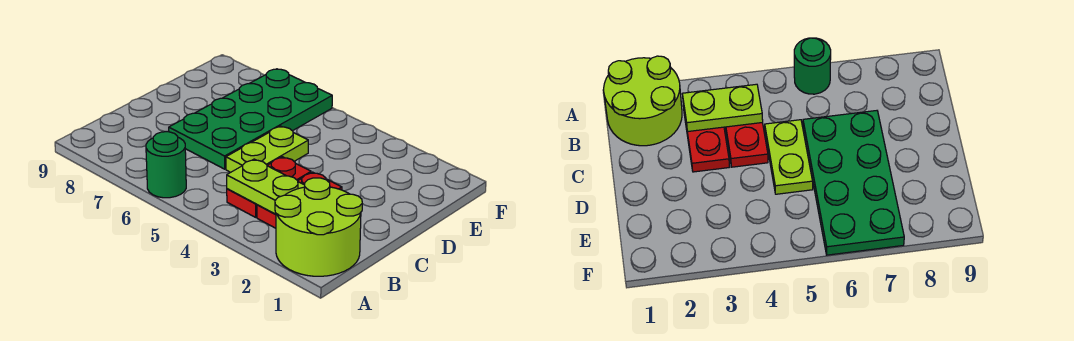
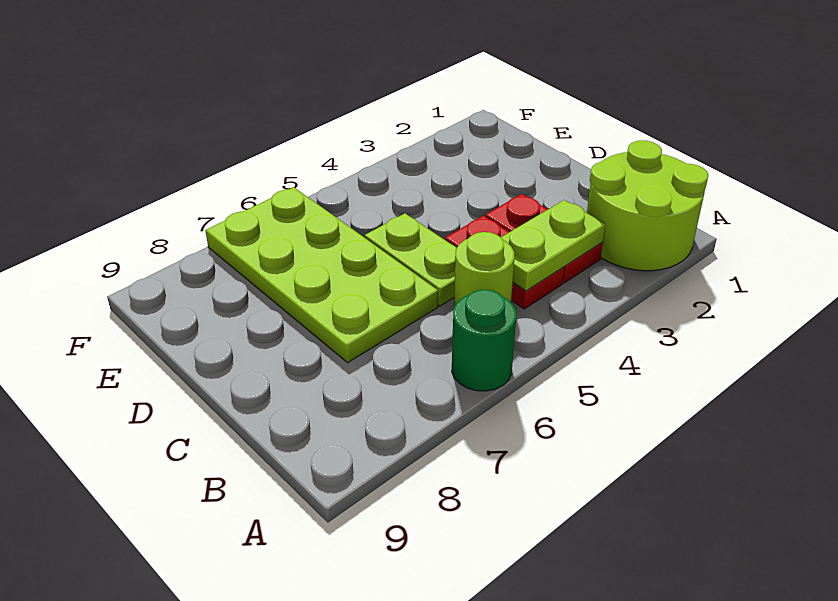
none -> lime round brick B5 level 1
green plate C6:F7 level 1 -> lime plate C6:F7 level 1

